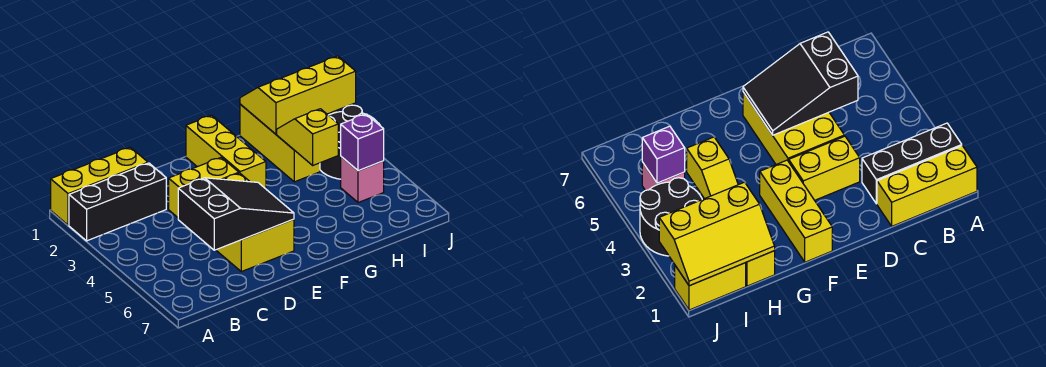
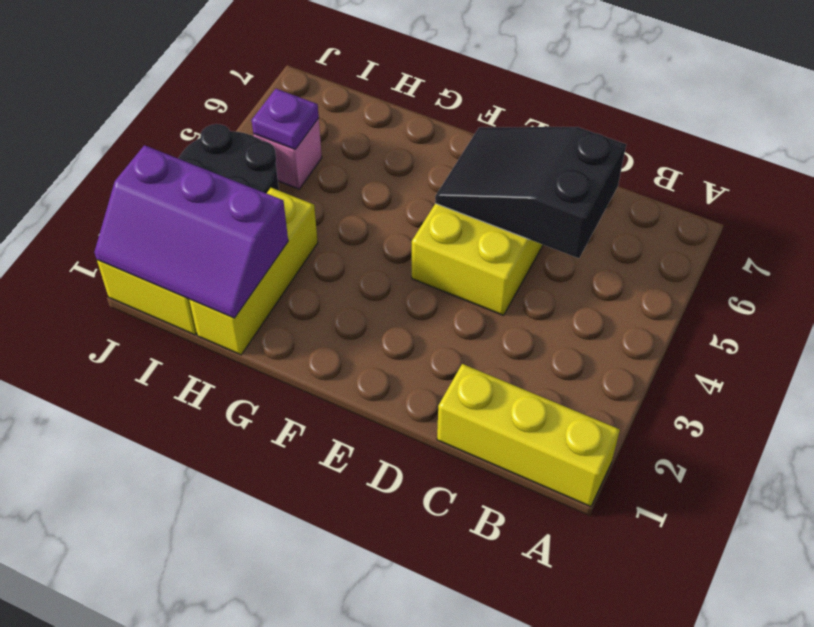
black brick A2:C2 level 1 -> none
yellow brick D3:E3 level 1 -> none
yellow brick F1:F3 level 1 -> none
yellow slope H1:J2 level 2 top 2 -> purple slope H1:J2 level 2 top 2
yellow slope H3:H4 level 2 top 4 -> none
purple brick I5 level 2 -> purple plate I5 level 2

